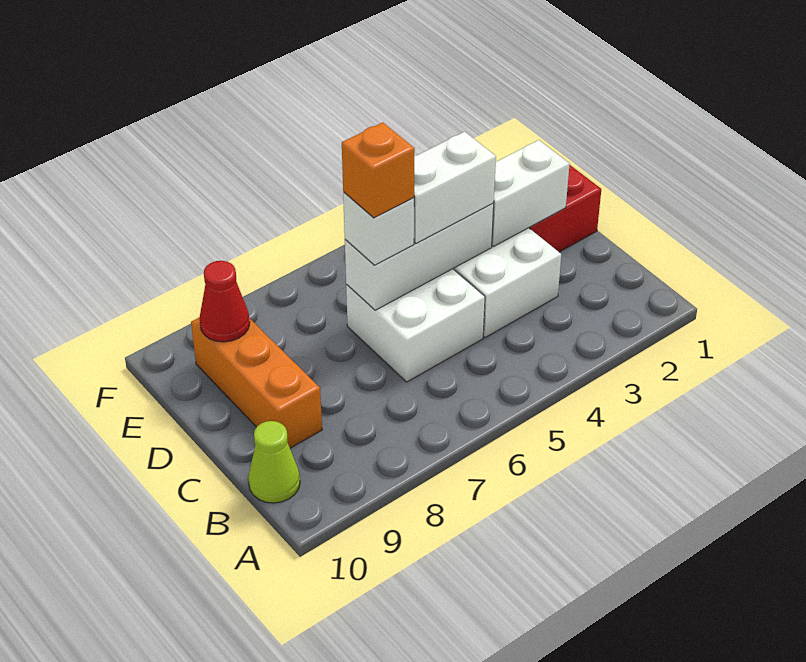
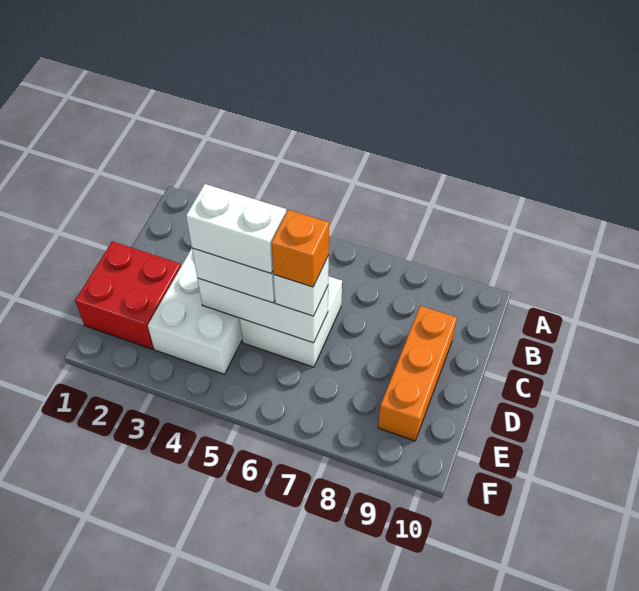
lime cone B10 level 1 -> none
white brick D2:D3 level 2 -> white brick D4:D5 level 4
red cone E9 level 2 -> none

